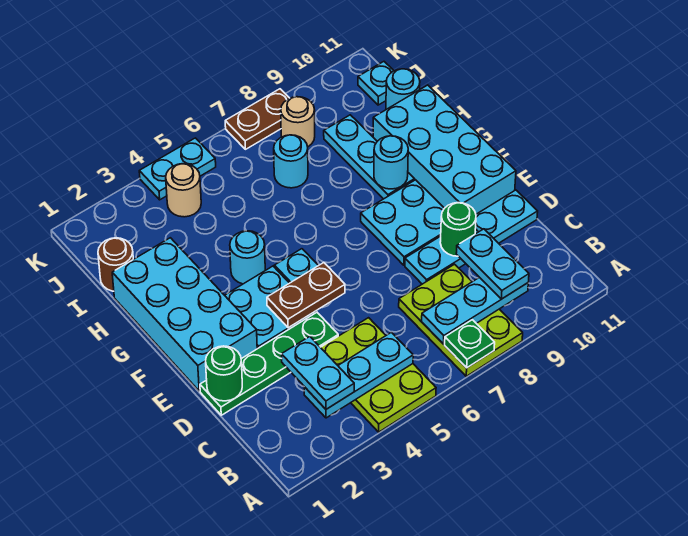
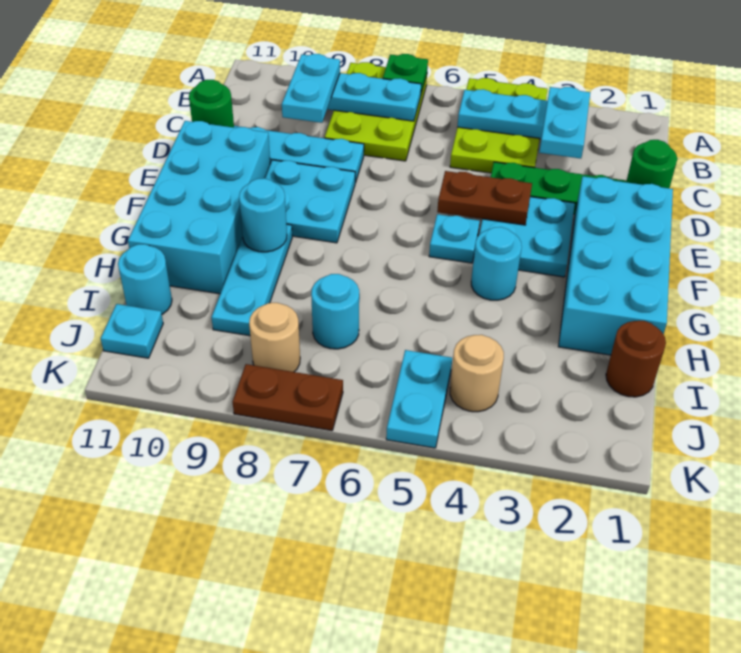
green round brick D9 level 2 -> green round brick D11 level 2
cyan plate K4:K5 level 1 -> cyan plate J5:K5 level 1

